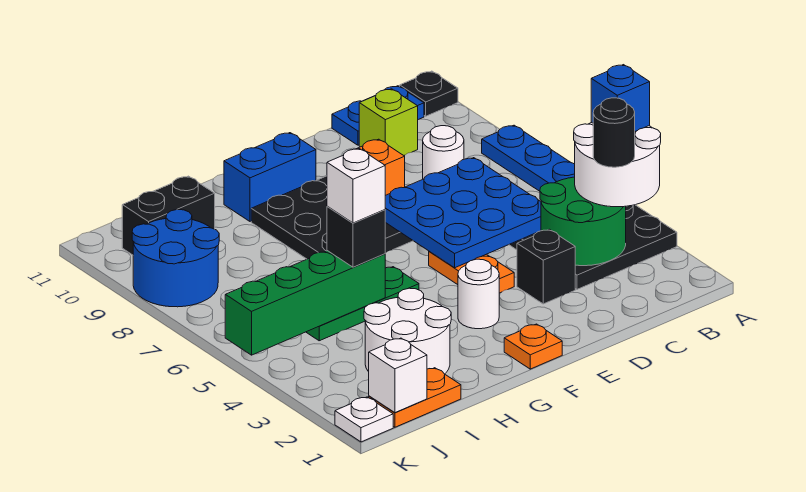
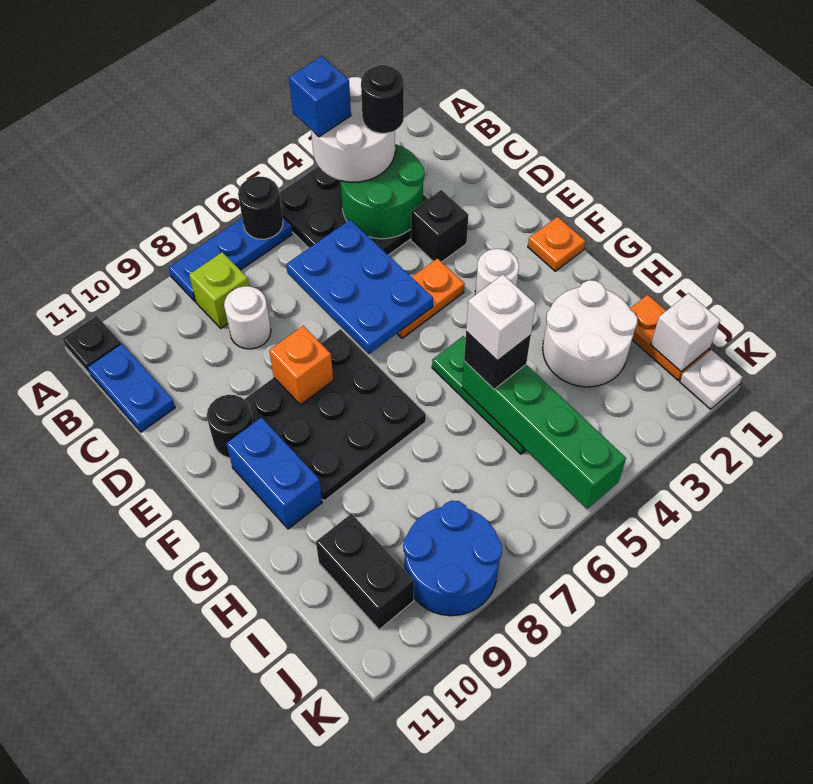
none -> black round brick A6 level 2
blue plate C5:E7 level 2 -> blue plate C5:E6 level 2
lime brick C10 level 1 -> lime brick B8 level 1
none -> black round brick E10 level 1

